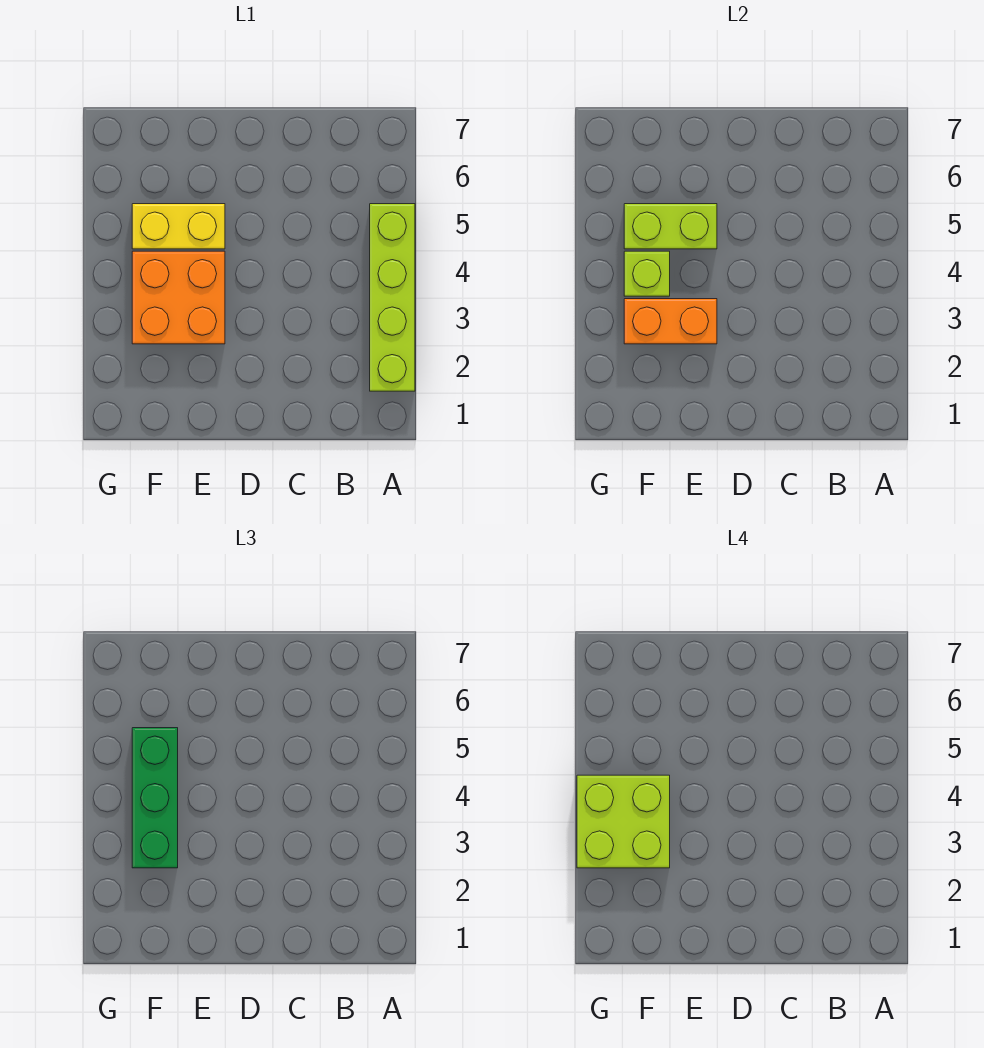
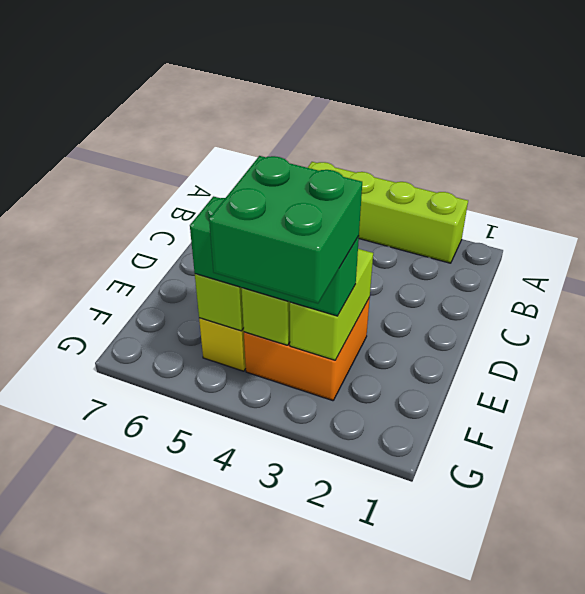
orange brick E3:F3 level 2 -> lime brick E3:F3 level 2
lime brick F3:G4 level 4 -> green brick F3:G4 level 4

